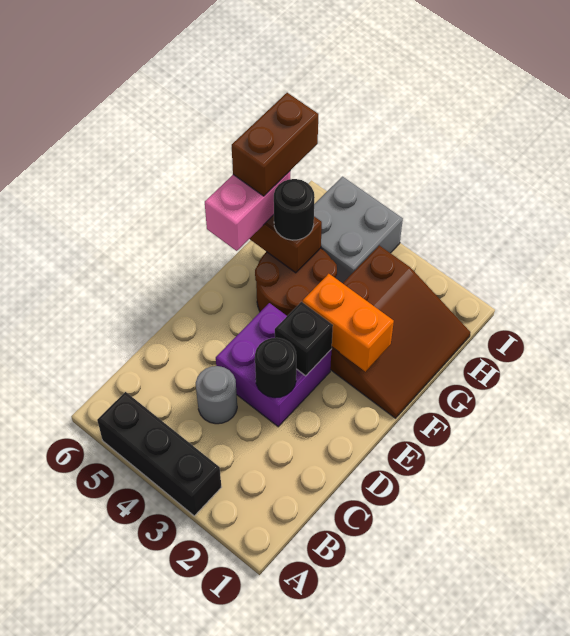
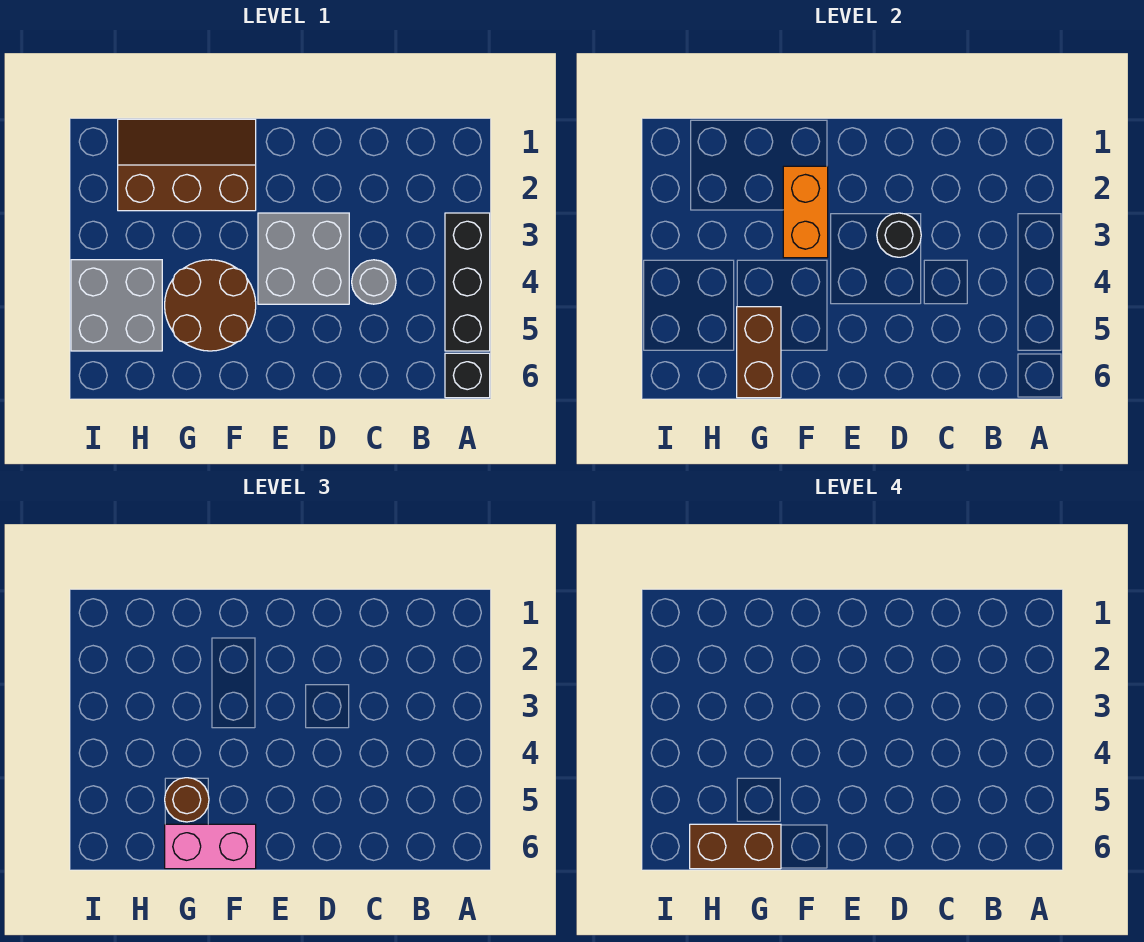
purple brick D3:E4 level 1 -> grey brick D3:E4 level 1
black brick E3 level 2 -> black brick A6 level 1
brown slope F1:H3 level 1 top 3 -> brown slope F1:H2 level 1 top 2
black round brick G5 level 3 -> brown round brick G5 level 3

